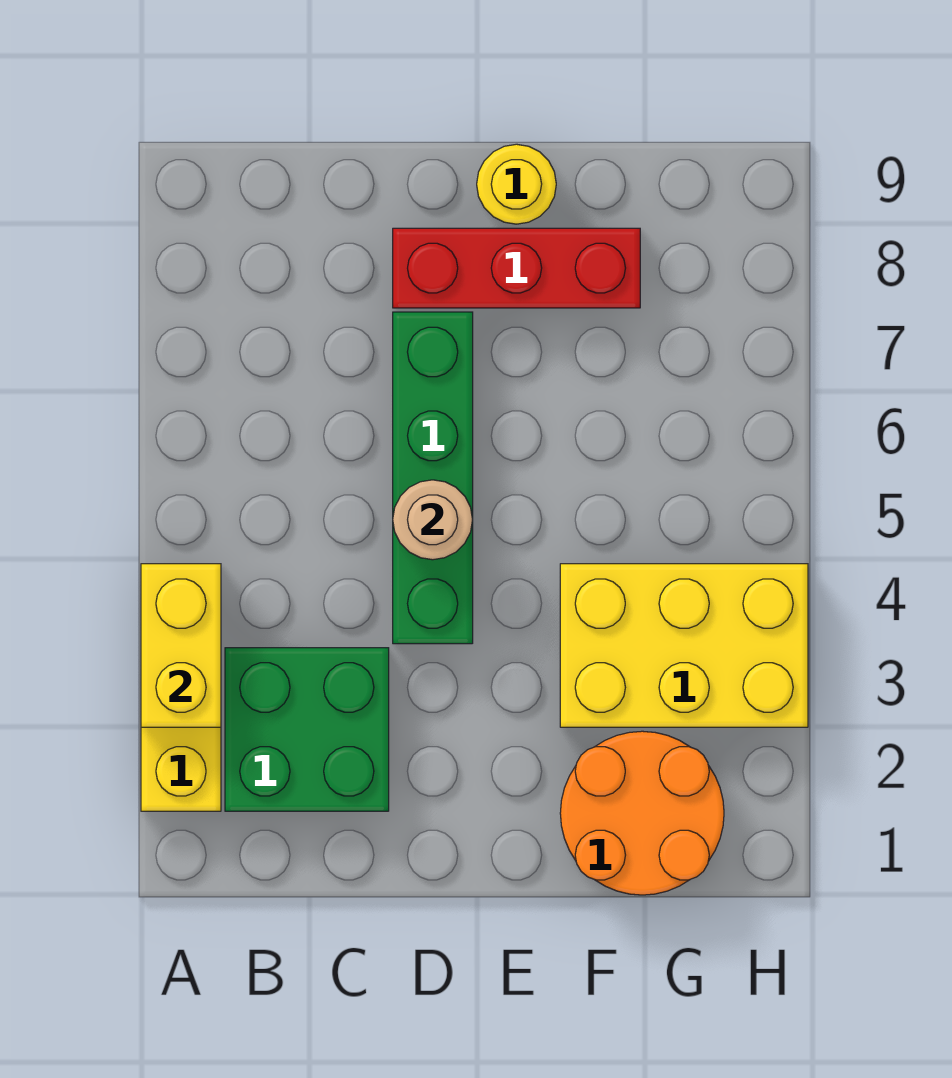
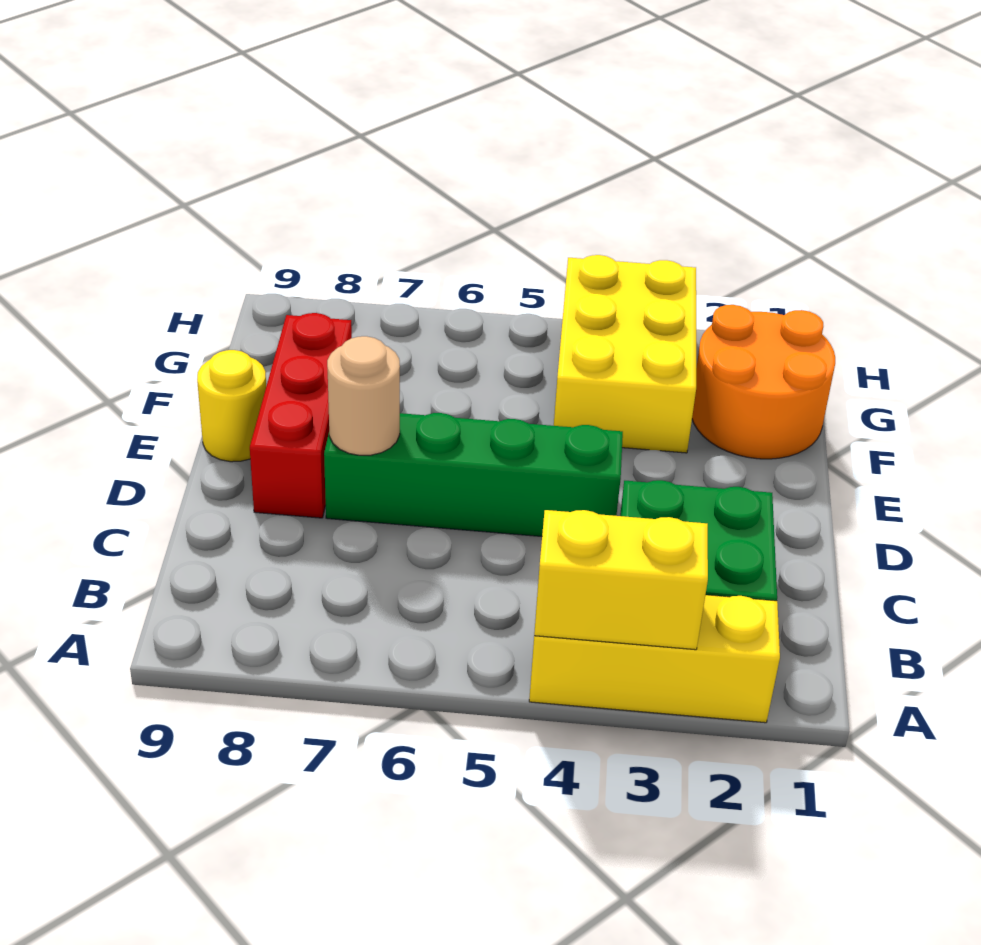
tan round brick D5 level 2 -> tan round brick D7 level 2

